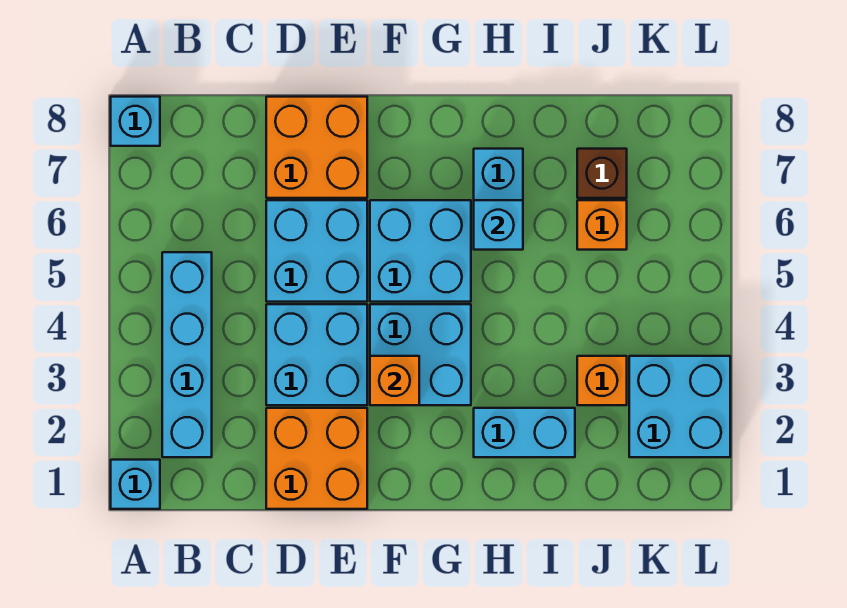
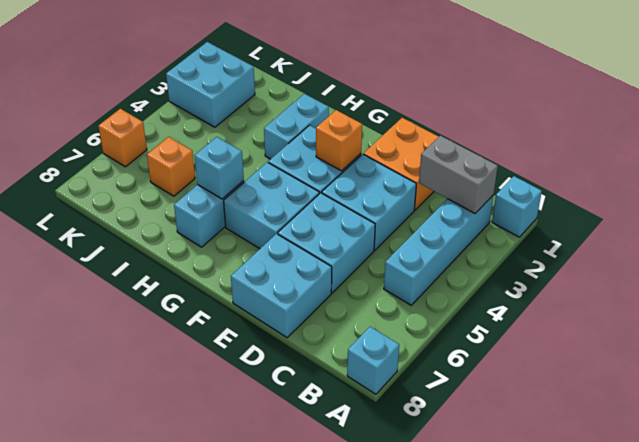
none -> grey brick B2:C2 level 2
orange brick D7:E8 level 1 -> cyan brick D7:E8 level 1
cyan brick H2:I2 level 1 -> cyan brick H2:H3 level 1
orange brick J3 level 1 -> orange brick L6 level 1
brown brick J7 level 1 -> none

